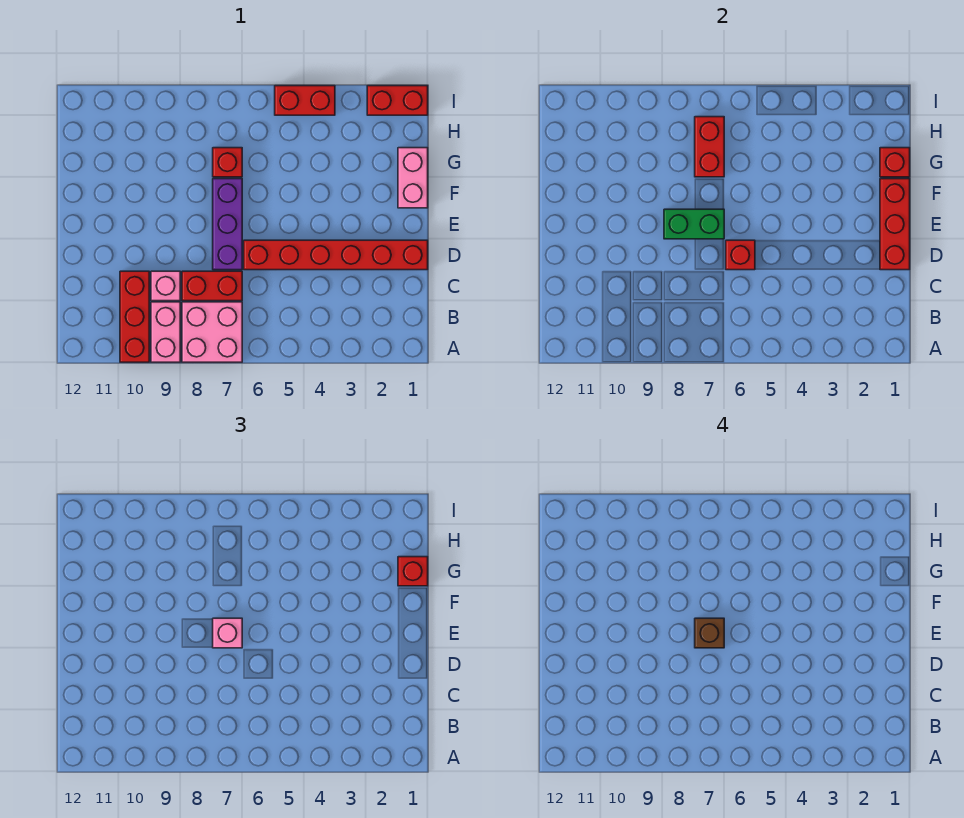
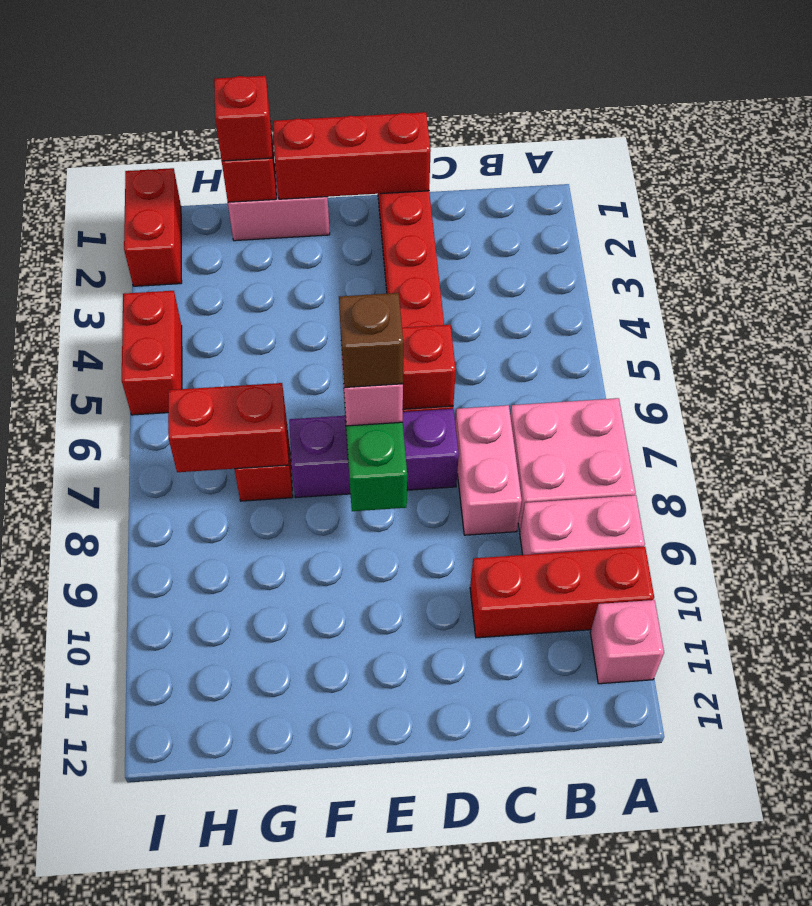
red brick C7:C8 level 1 -> pink brick C7:C8 level 1
pink brick C9 level 1 -> pink brick A11 level 1

